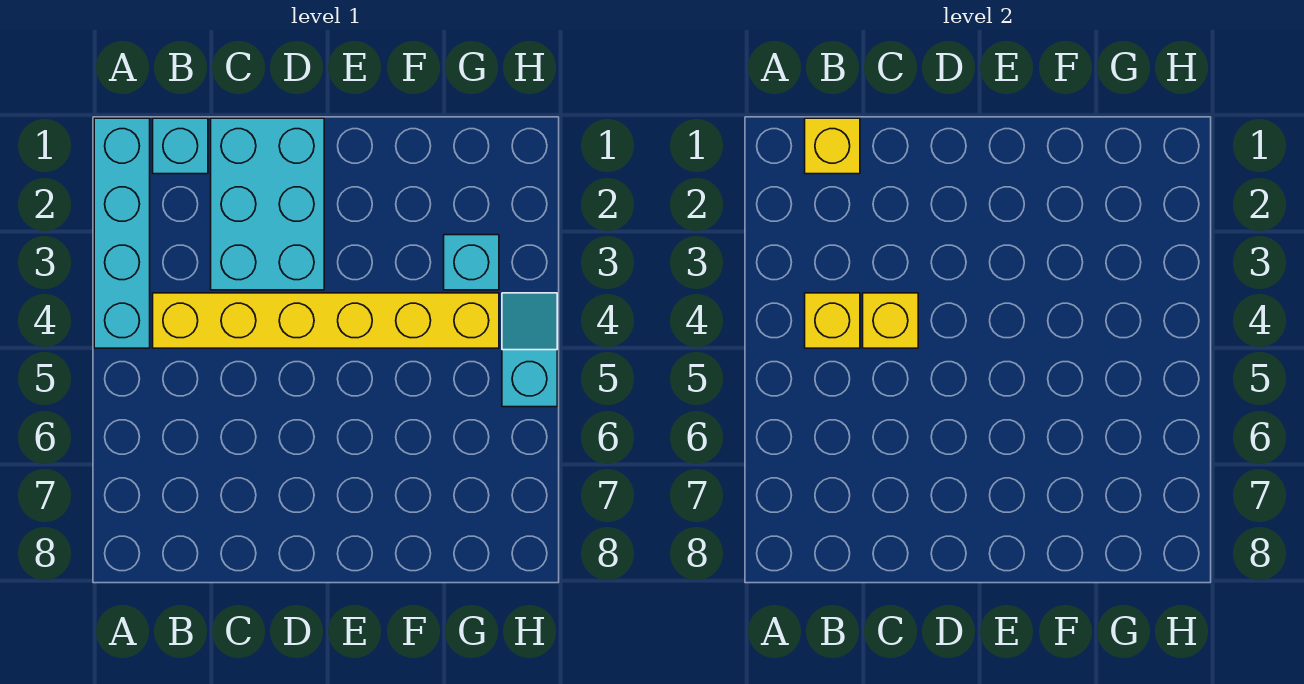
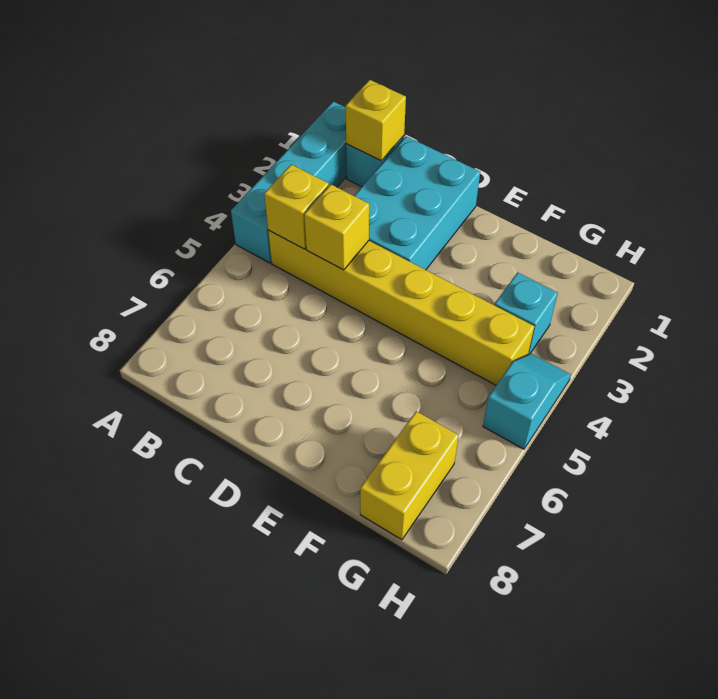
none -> yellow brick G7:G8 level 1

